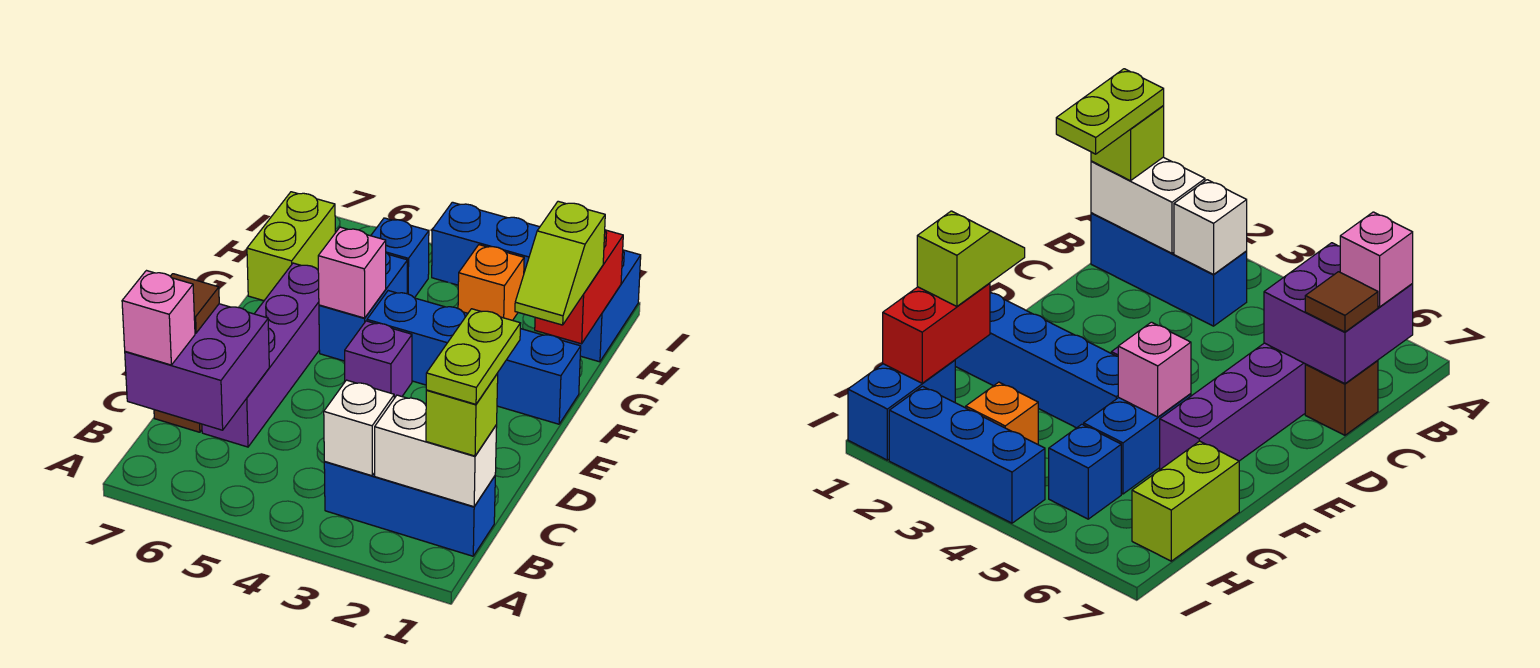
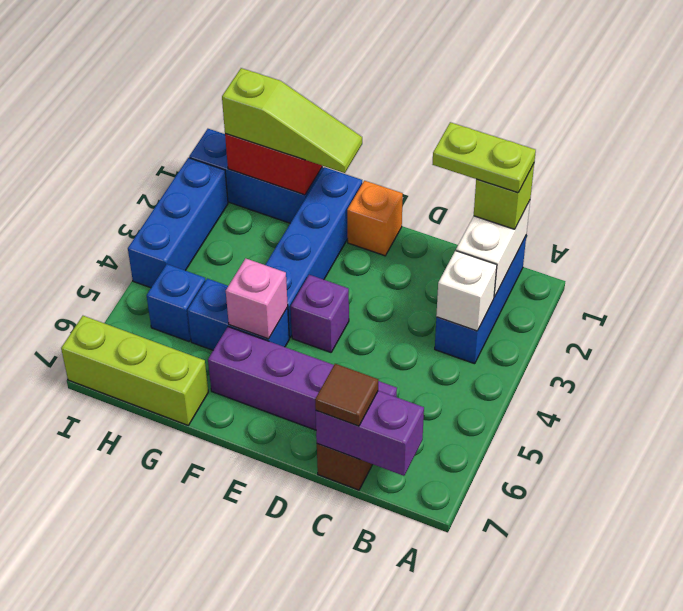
purple brick B6:C7 level 2 -> purple brick B7:C7 level 2
pink brick B7 level 3 -> none
lime slope F1:G1 level 3 top G -> lime slope F1:H1 level 3 top H
lime brick G7:H7 level 1 -> lime brick G7:I7 level 1
blue brick H1:I1 level 1 -> blue brick G1:I1 level 1
orange brick H3 level 1 -> orange brick E1 level 1

